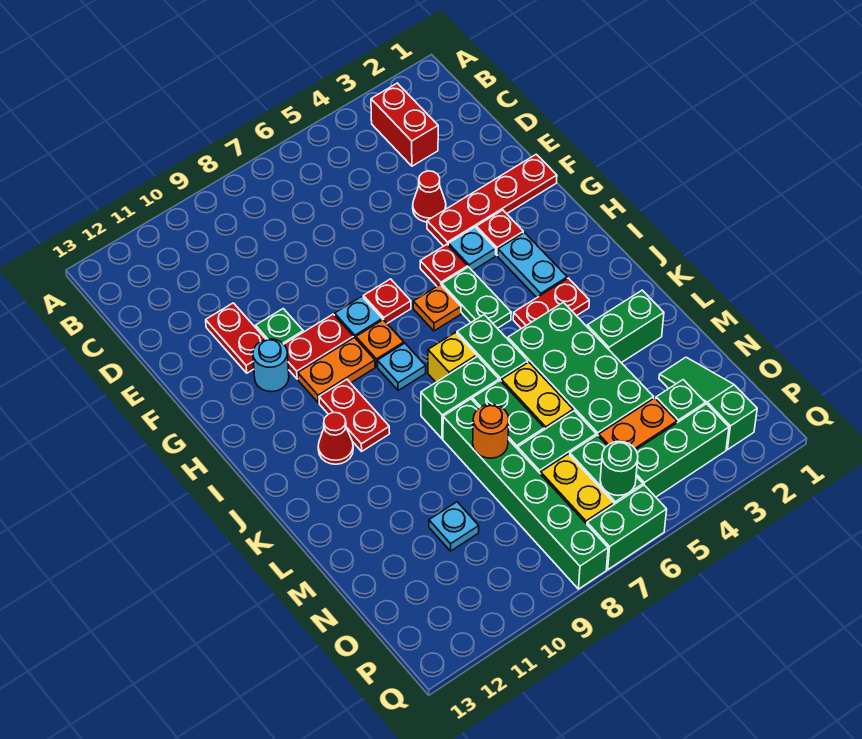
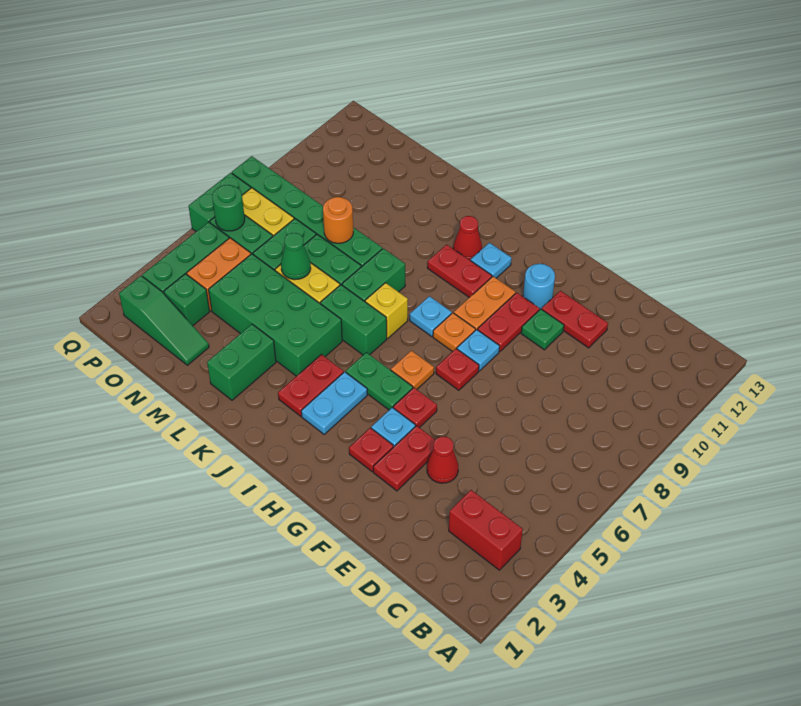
red plate F1:F4 level 1 -> red plate F3:F4 level 1
cyan plate H3:I3 level 1 -> cyan plate I3:I4 level 1
none -> green cone M6 level 2
cyan plate N10 level 1 -> cyan plate I11 level 1

